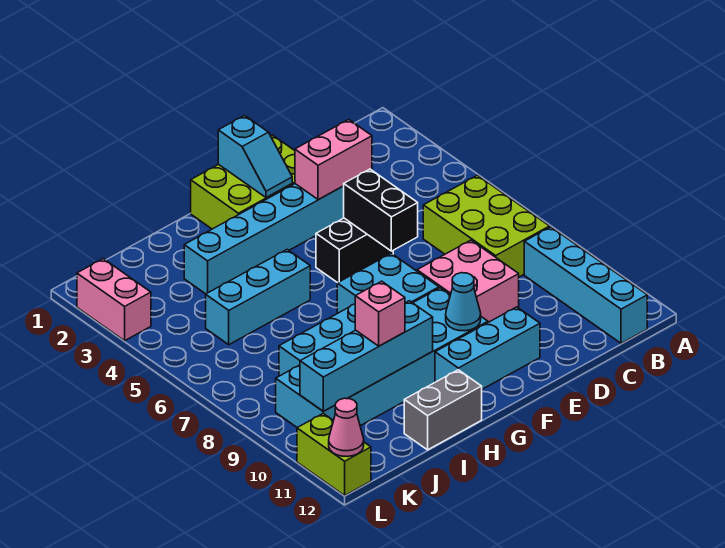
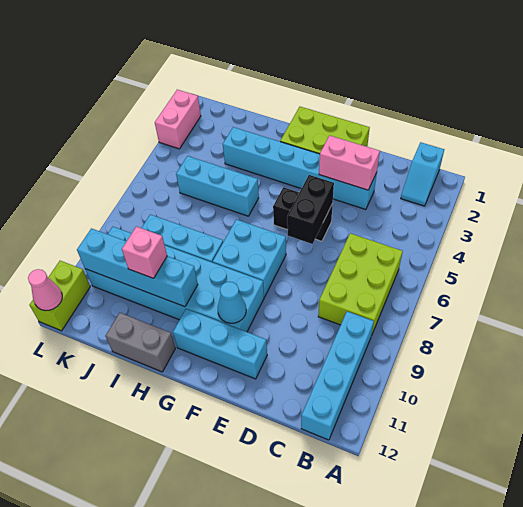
pink brick D8:E9 level 1 -> none
cyan slope F1:F2 level 2 top 1 -> cyan slope B1:B2 level 1 top 1

